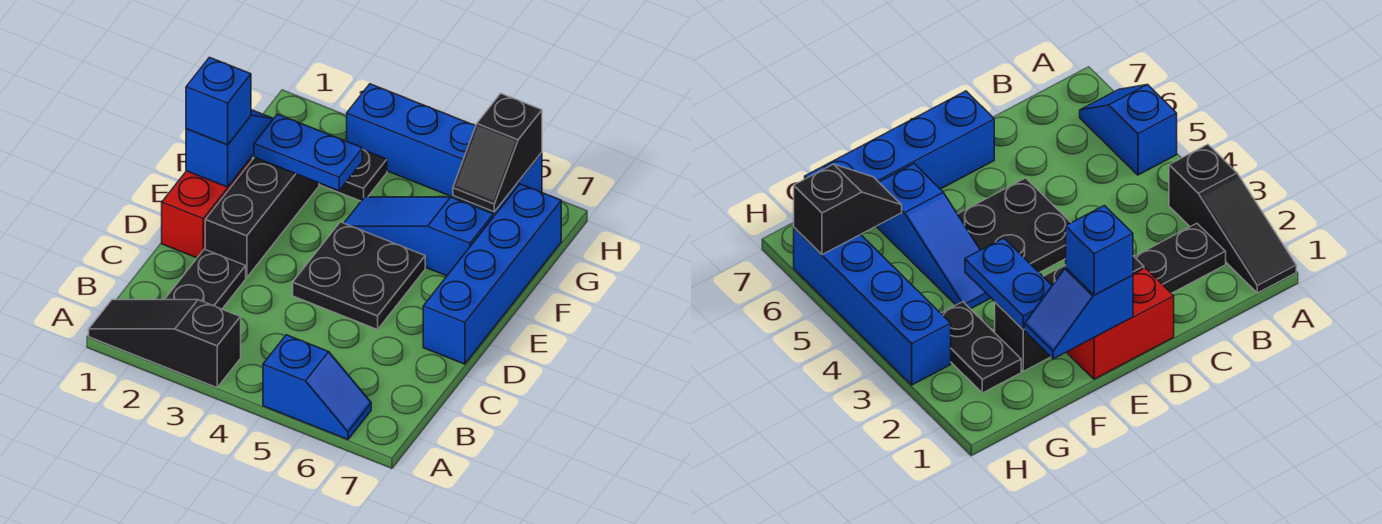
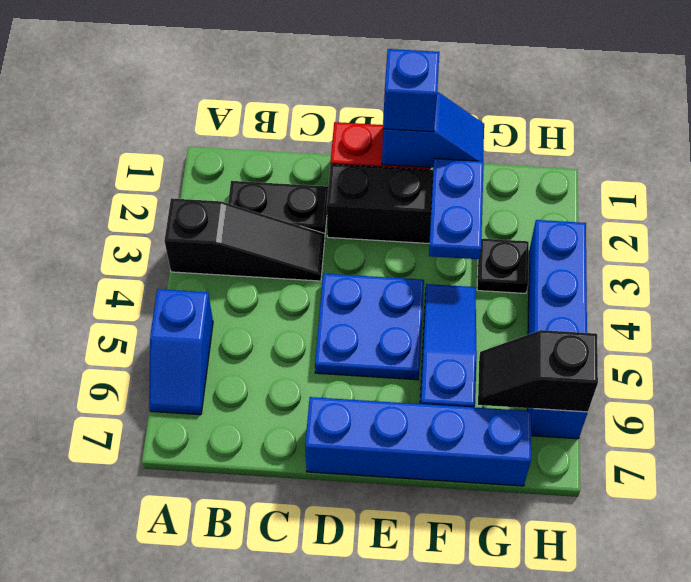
black slope A1:A3 level 1 top 3 -> black slope A3:C3 level 1 top A
black plate D4:E5 level 1 -> blue plate D4:E5 level 1
black plate G2:G3 level 1 -> black plate G3 level 1

